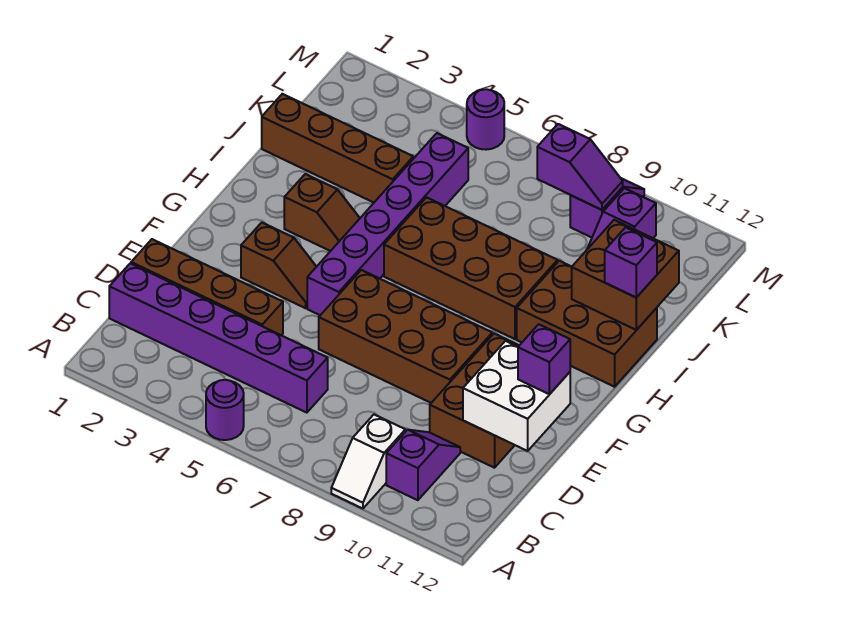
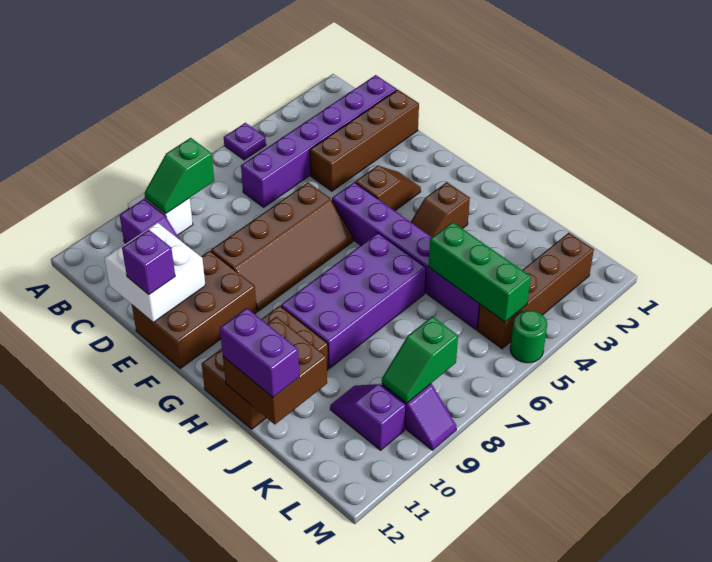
purple round brick A5 level 1 -> purple plate A5 level 1
none -> green slope B8:B9 level 2 top 8
brown brick D10:F11 level 1 -> brown brick E10:F12 level 1
brown brick E6:F9 level 1 -> brown slope E6:F9 level 1 top E
brown slope F3:F4 level 1 top 3 -> brown slope F3:F4 level 1 top 4
brown brick H6:I9 level 1 -> purple brick H6:I9 level 1
purple brick I12 level 3 -> purple brick I12:J12 level 3
brown brick J1:J4 level 1 -> brown brick L2:L5 level 1
none -> green brick J5:L5 level 2
purple slope L8:L9 level 2 top 8 -> green slope L8:L9 level 2 top 8
purple round brick M5 level 1 -> green round brick M5 level 1

